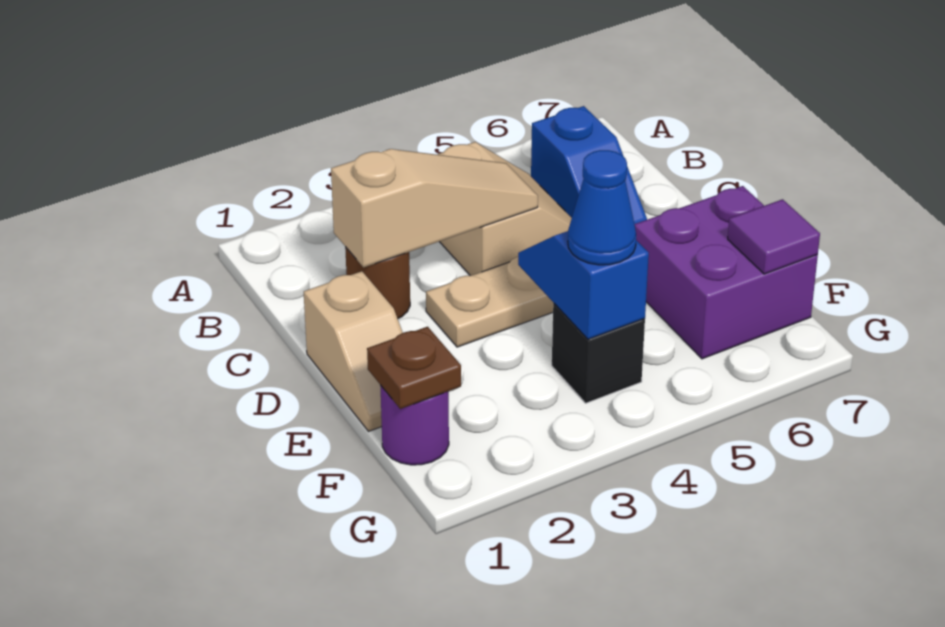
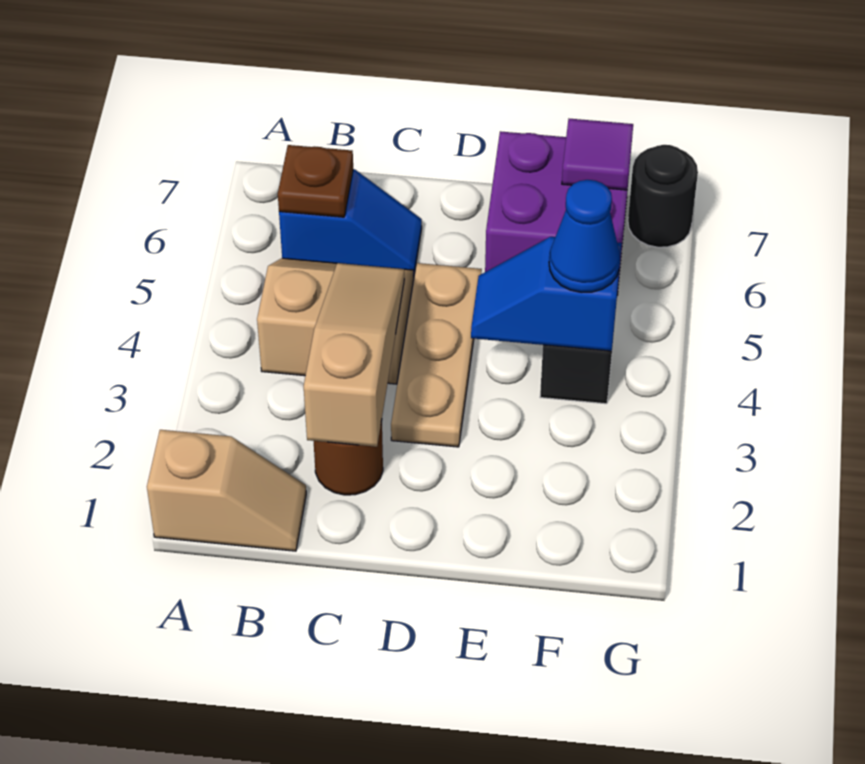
tan slope D1:E1 level 1 top D -> tan slope A1:B1 level 1 top A
purple round brick F1 level 1 -> none
brown plate F1 level 2 -> brown plate B6 level 2
none -> black round brick G7 level 1

